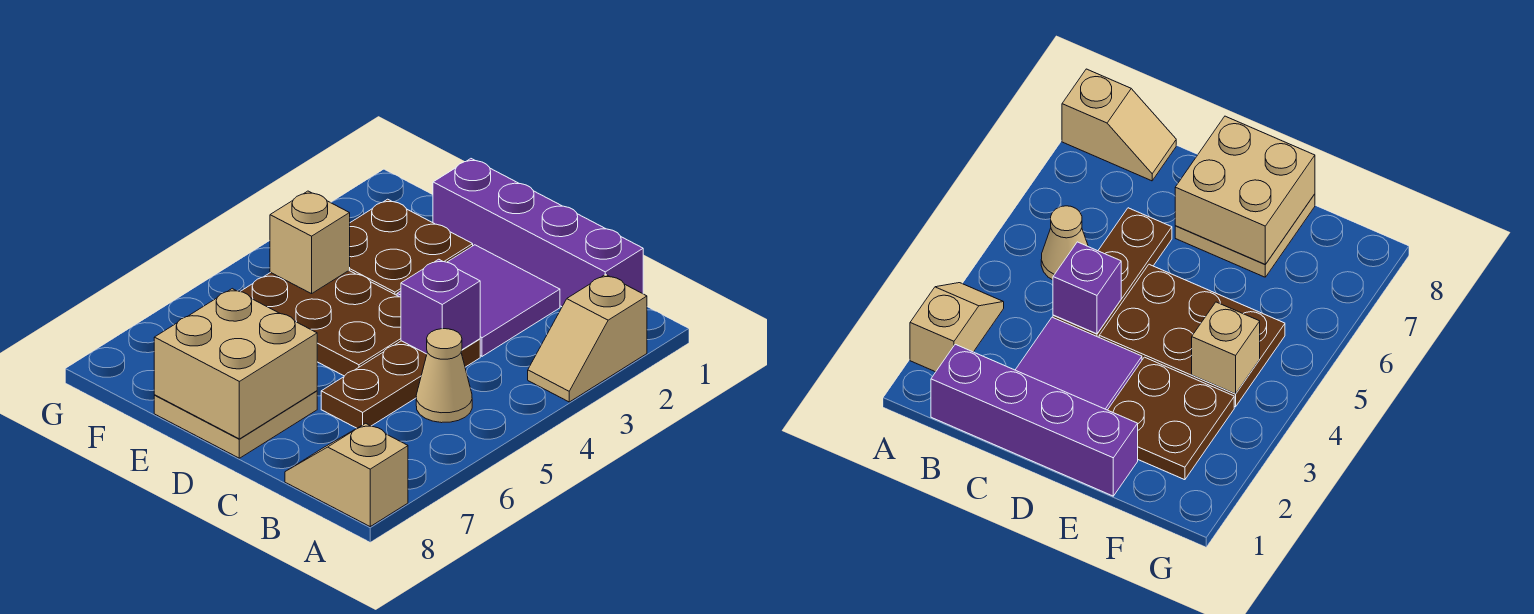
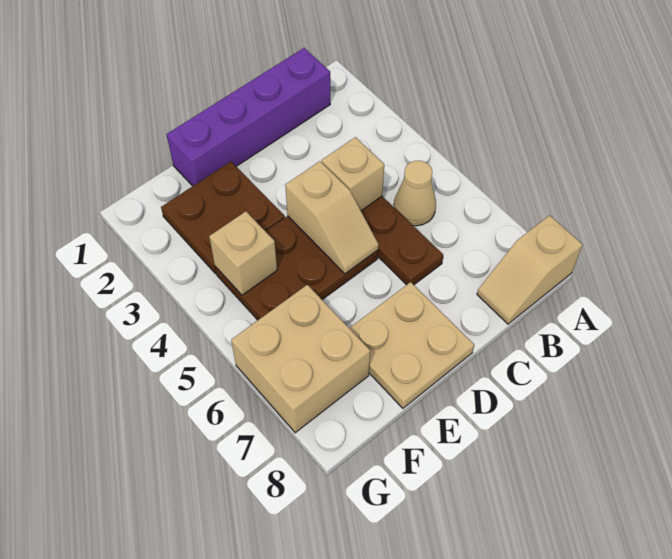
tan slope A2:A3 level 1 top 2 -> tan slope D4:D5 level 2 top 4
purple tile C2:D3 level 1 -> none
purple brick C4 level 2 -> tan brick C4 level 2
tan brick D7:E8 level 2 -> tan brick F6:G7 level 1

